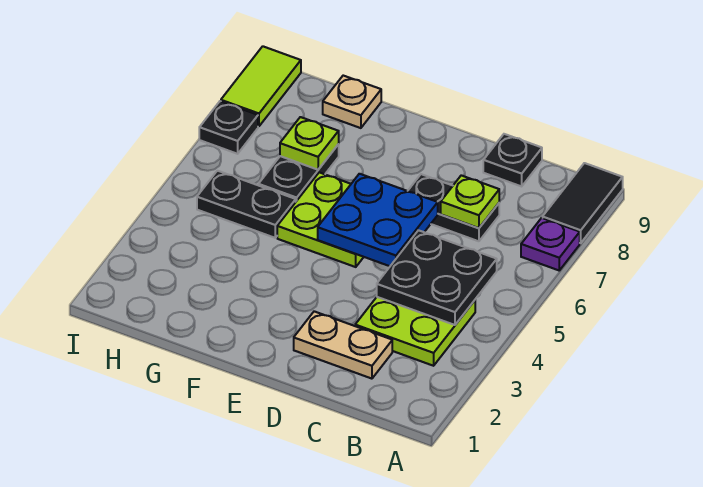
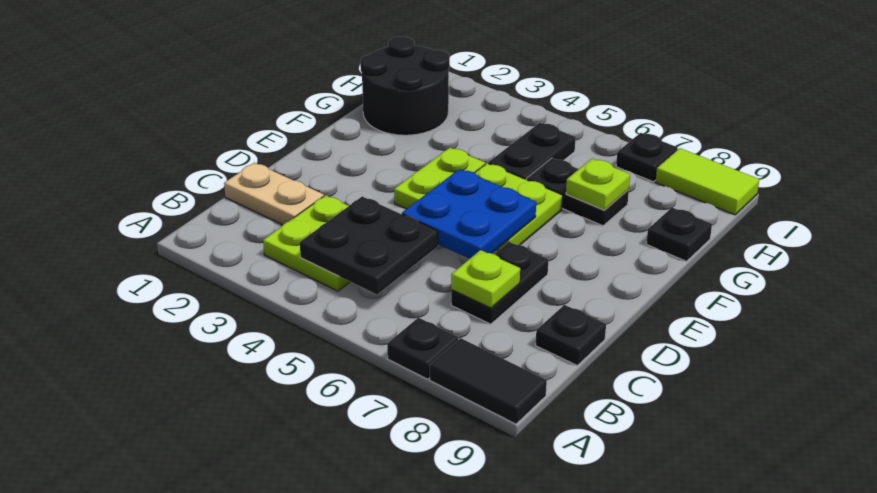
purple plate A7 level 1 -> black plate A7 level 1
tan plate C2:D2 level 1 -> tan plate C1:C2 level 1
none -> lime plate E4:F4 level 1
none -> black round brick G1:H2 level 1
tan plate G9 level 1 -> black plate G9 level 1

